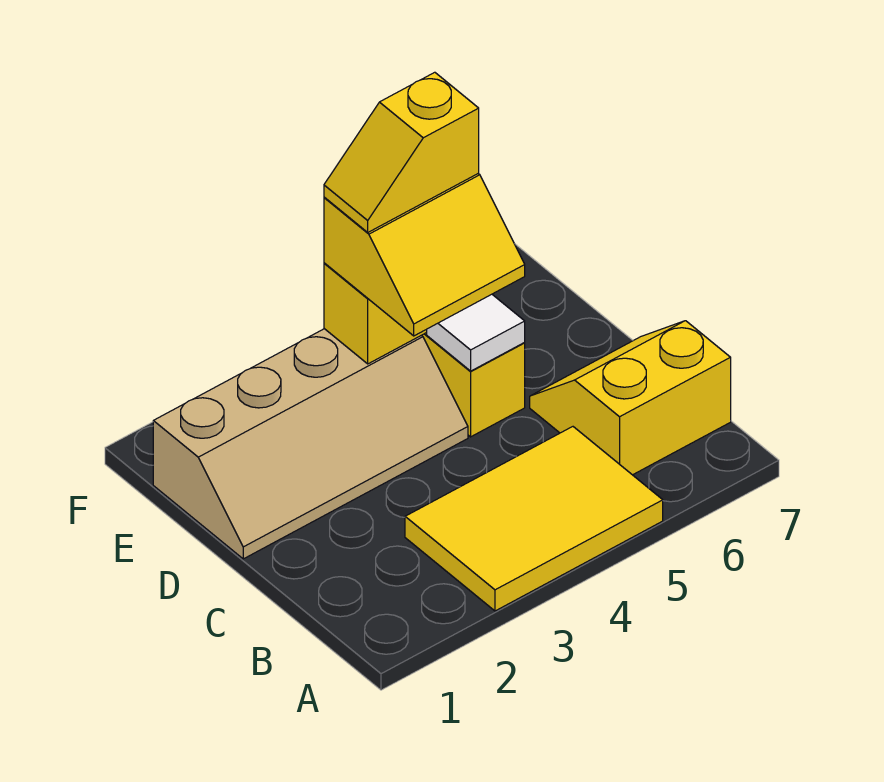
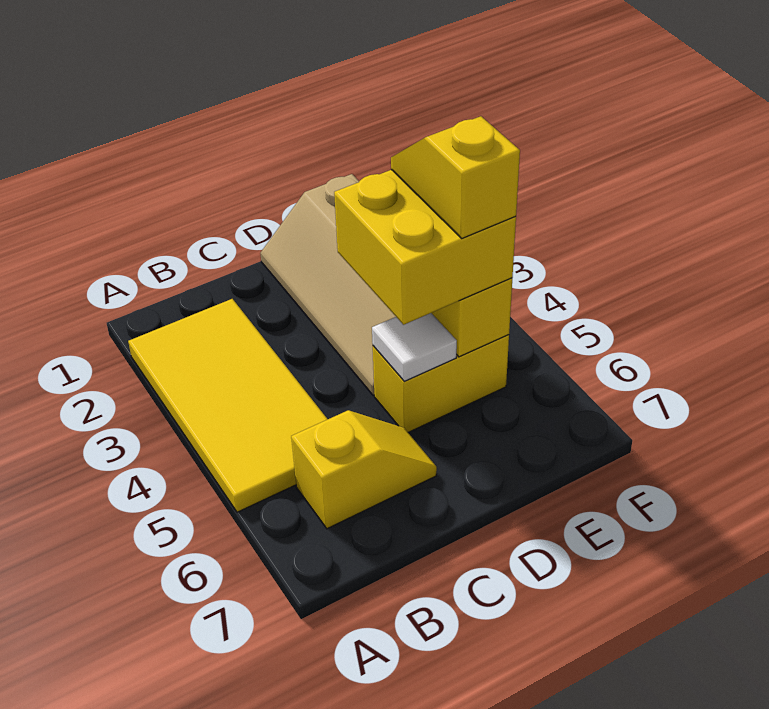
yellow tile A3:B5 level 1 -> yellow tile A2:B5 level 1
yellow slope B6:C7 level 1 top B -> yellow slope B6:C6 level 1 top B
yellow slope D4:E5 level 3 top E -> yellow brick D4:E5 level 3

